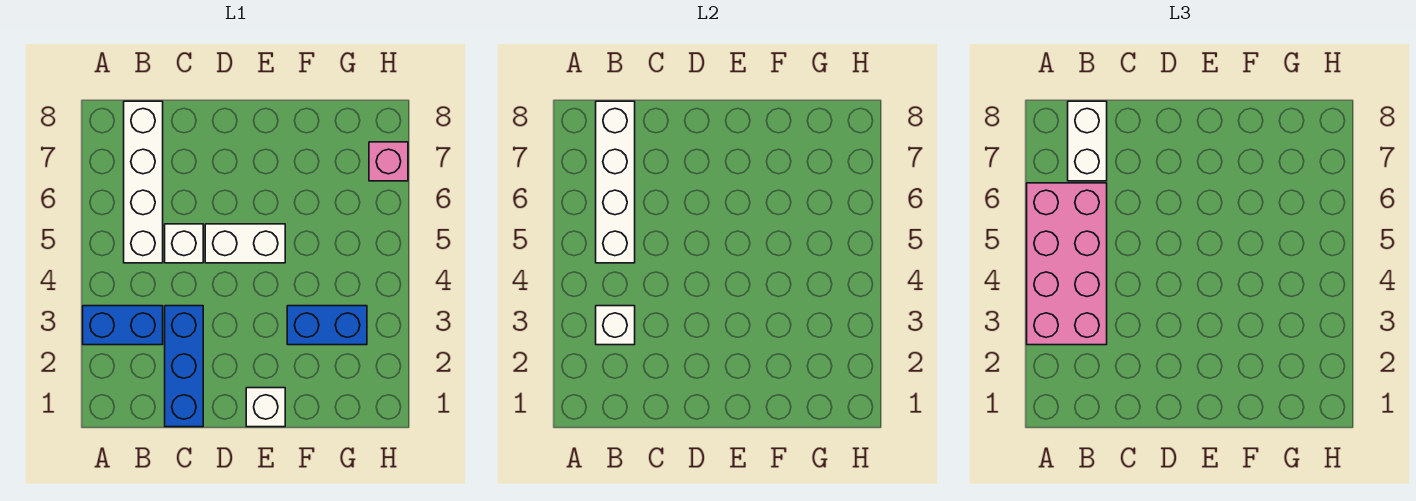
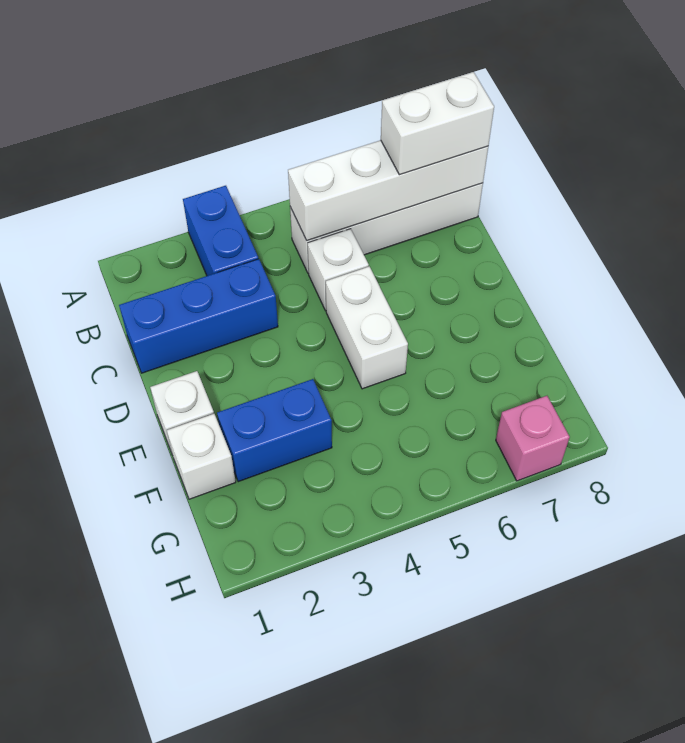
pink brick A3:B6 level 3 -> none
white brick B3 level 2 -> white brick F1 level 1
blue brick F3:G3 level 1 -> blue brick F2:F3 level 1

